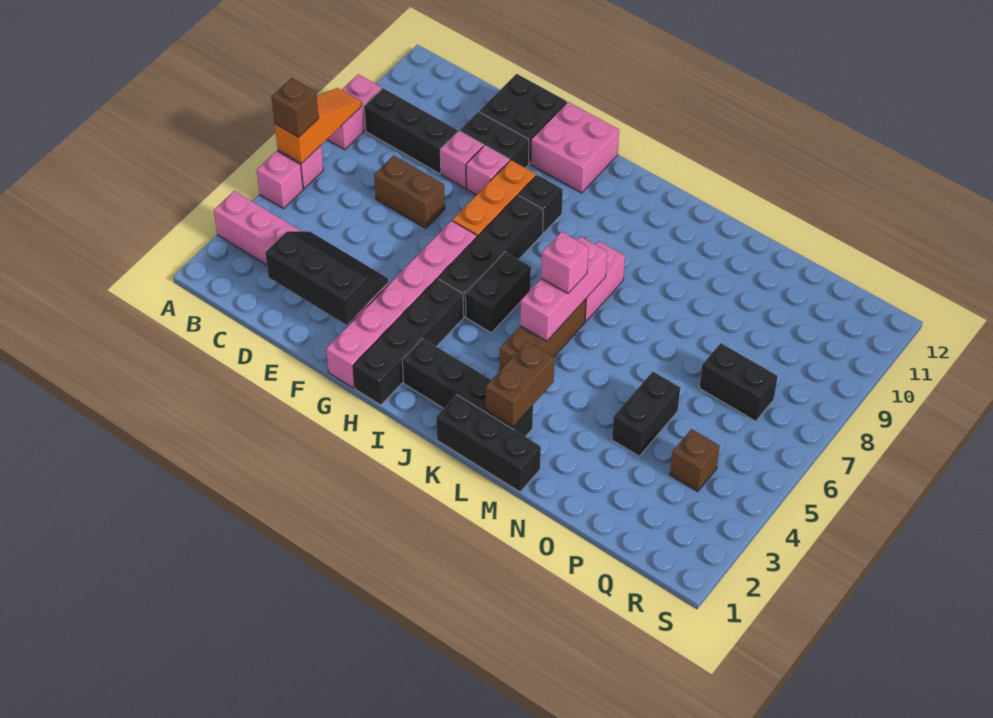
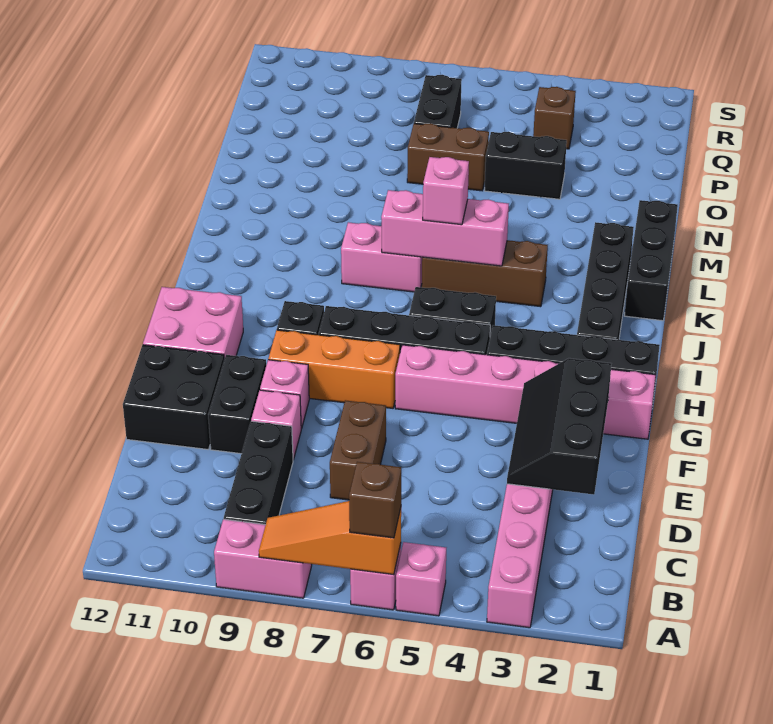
brown brick L2:L3 level 2 -> brown brick O6:O7 level 1

